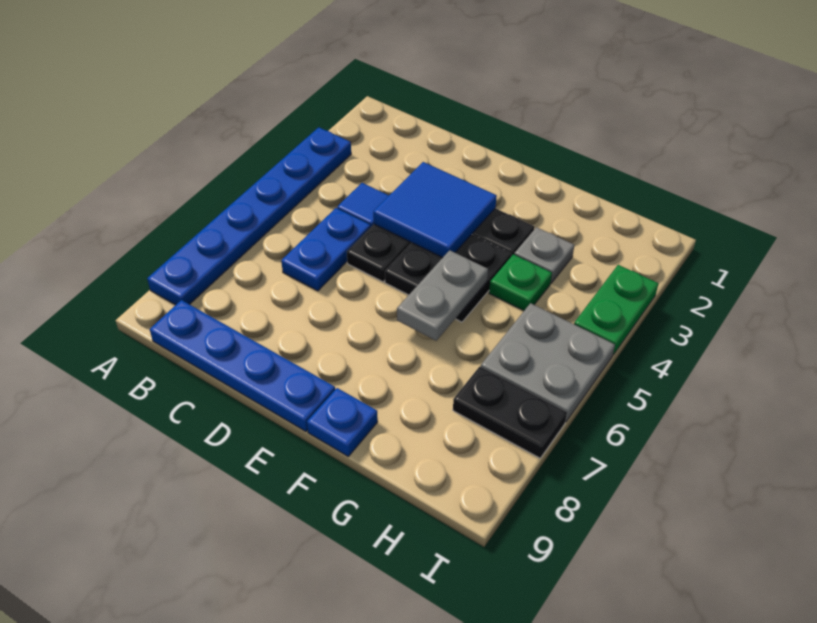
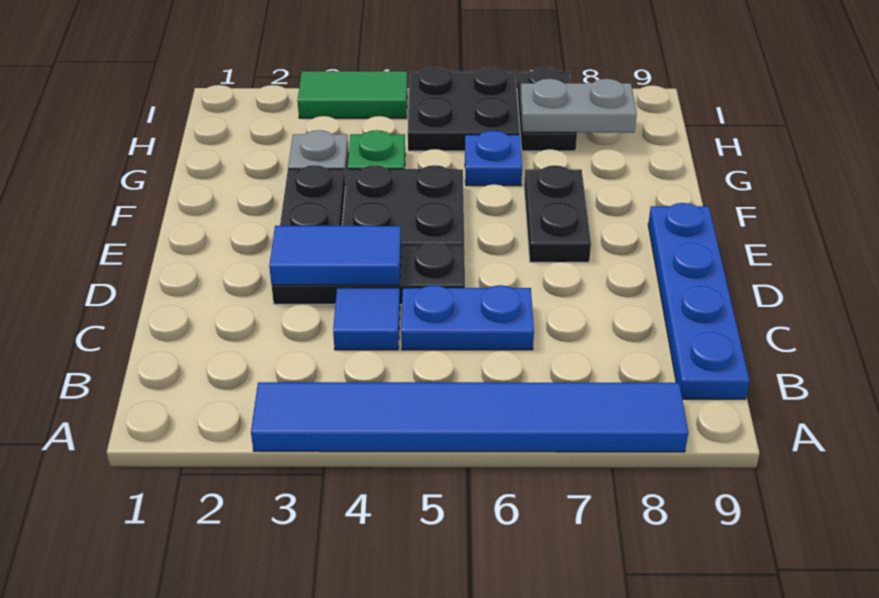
blue plate A3:A8 level 1 -> blue tile A3:A8 level 1
blue tile D3:E4 level 2 -> blue tile D3:D4 level 2
none -> black plate E7:F7 level 1
grey plate F5:F6 level 2 -> grey plate H7:H8 level 2
blue plate F9 level 1 -> blue plate G6 level 1
grey plate H5:I6 level 1 -> black plate H5:I6 level 1
green plate I3:I4 level 1 -> green tile I3:I4 level 1

